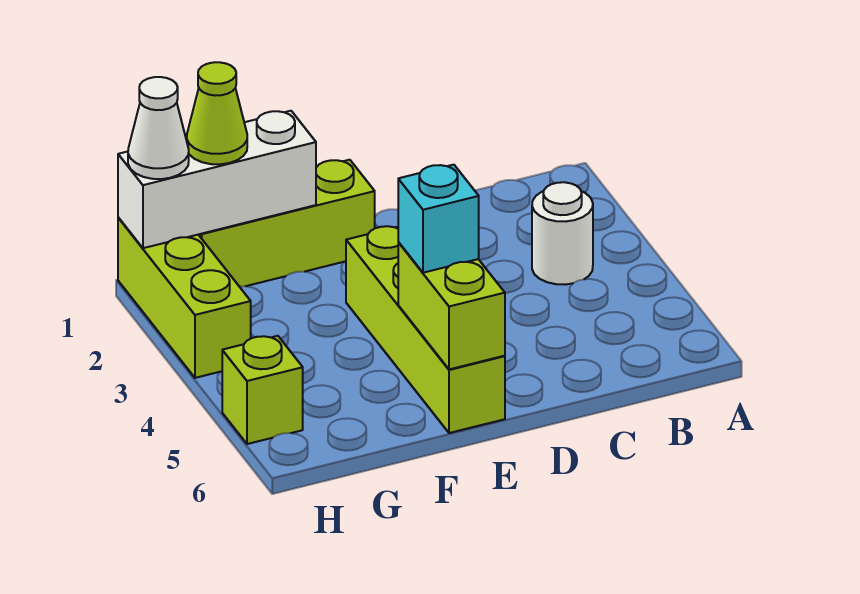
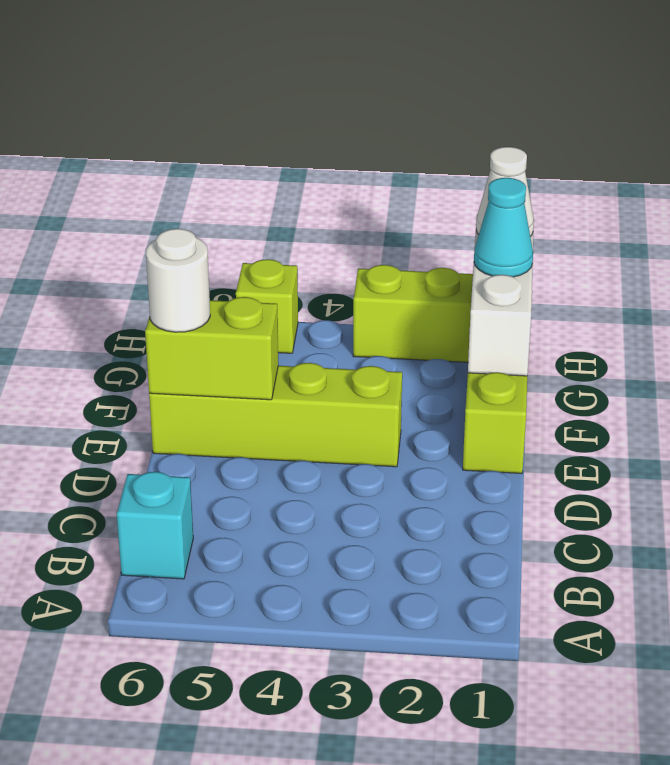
white round brick B3 level 1 -> white round brick E6 level 3
cyan brick E5 level 3 -> cyan brick B6 level 1
lime cone G1 level 3 -> cyan cone G1 level 3

